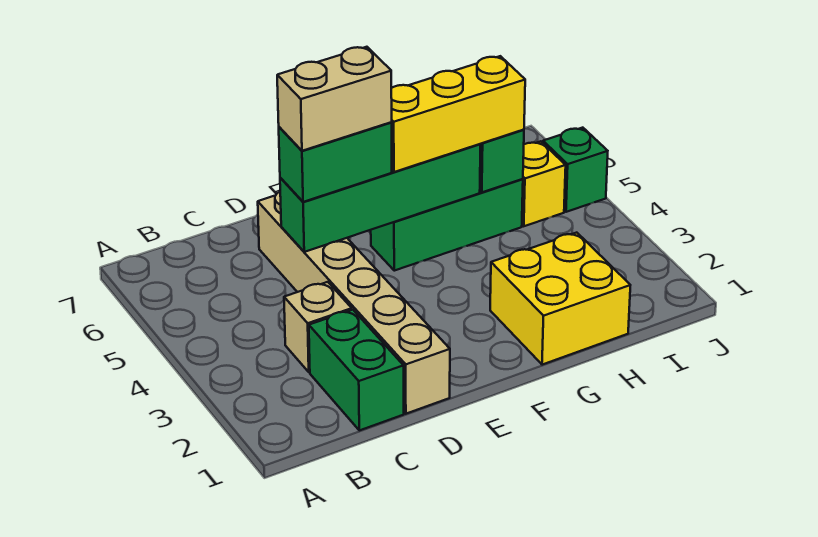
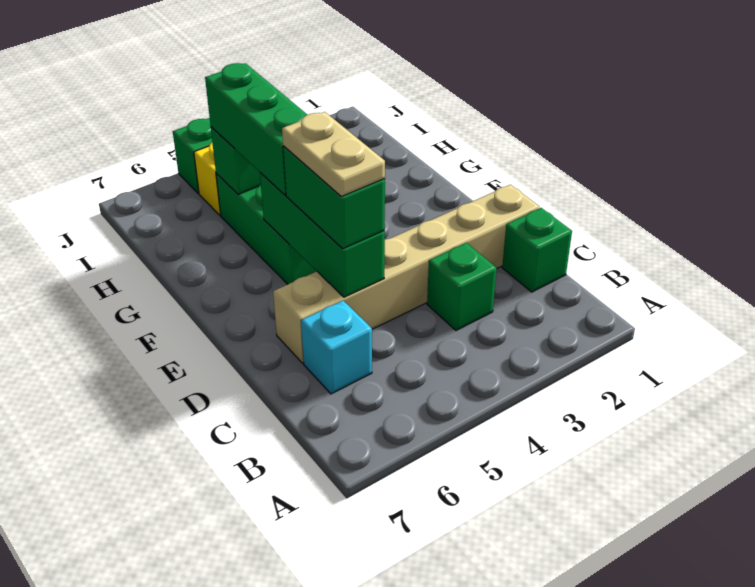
green brick C1:C2 level 1 -> green brick C1 level 1
tan brick C3 level 1 -> green brick C3 level 1
none -> cyan brick C6 level 1
green brick D5:G5 level 2 -> green brick D5:F5 level 2
tan brick D5:E5 level 4 -> tan plate D5:E5 level 4
yellow brick F5:H5 level 3 -> green brick F5:H5 level 3
yellow brick G1:H2 level 1 -> none

